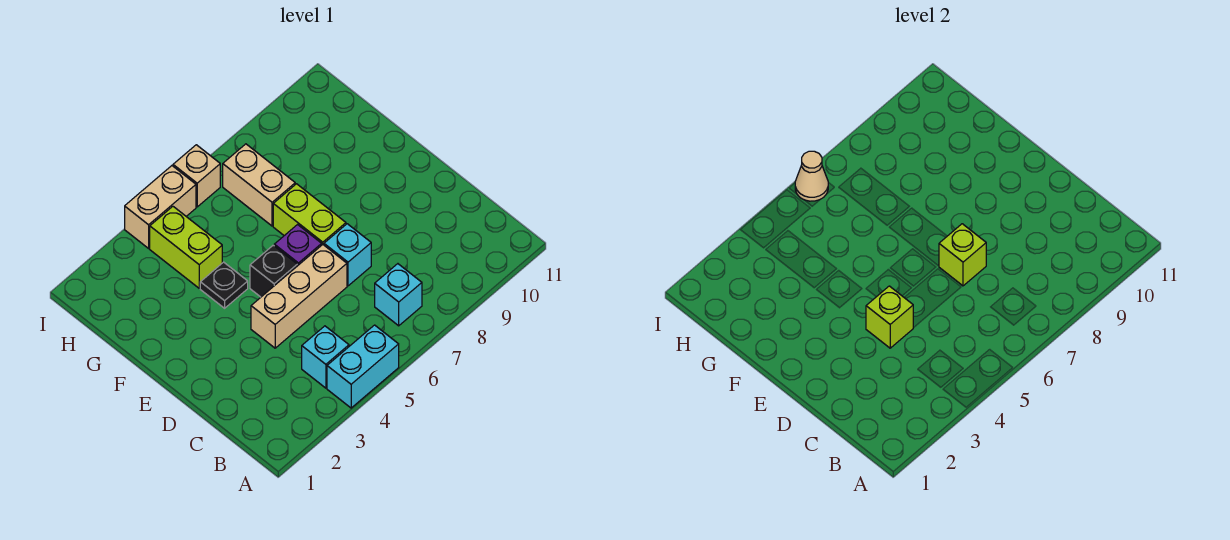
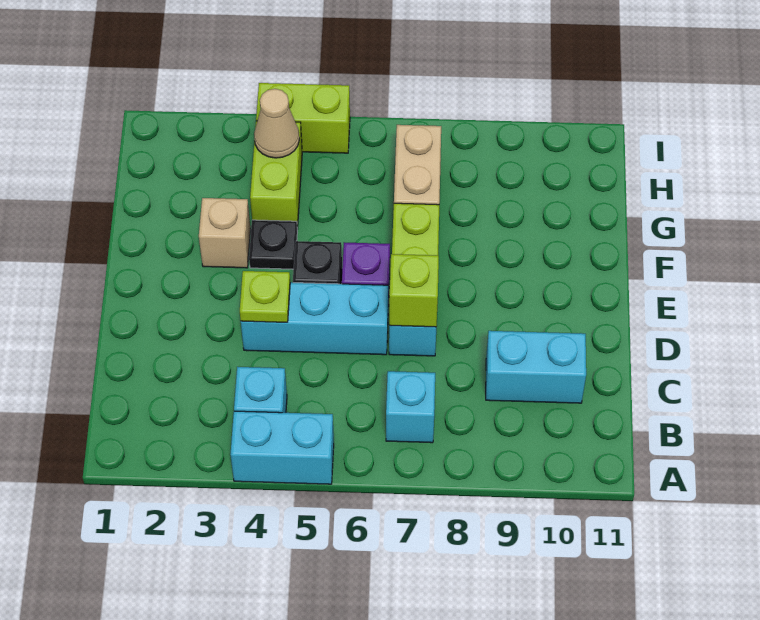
none -> cyan brick C9:C10 level 1
tan brick D4:D6 level 1 -> cyan brick D4:D6 level 1
lime brick D4 level 2 -> lime plate D4 level 2
tan brick I4:I5 level 1 -> lime brick I4:I5 level 1
tan brick I6 level 1 -> tan brick F3 level 1
tan cone I6 level 2 -> tan cone H4 level 2

